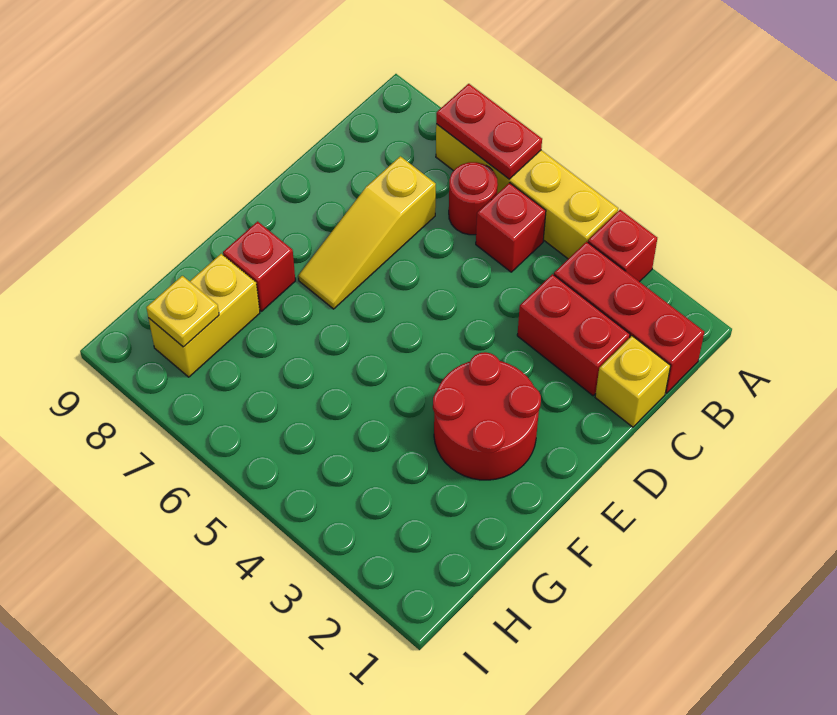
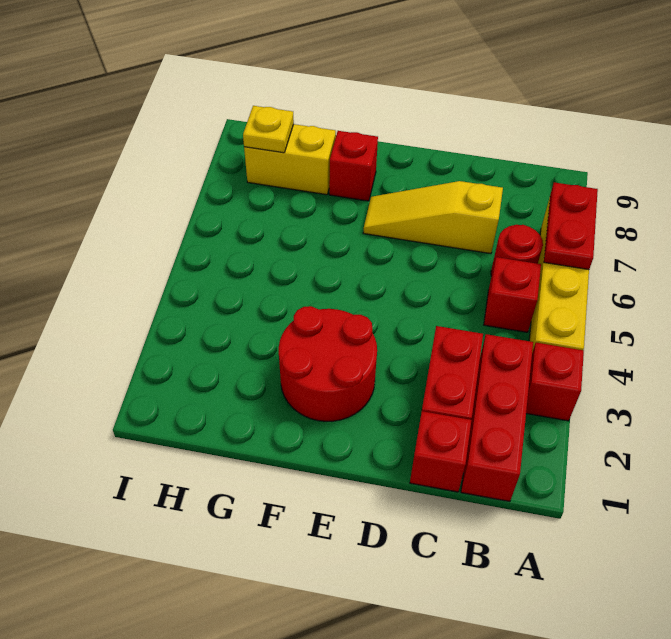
yellow brick C1 level 1 -> red brick C1 level 1

